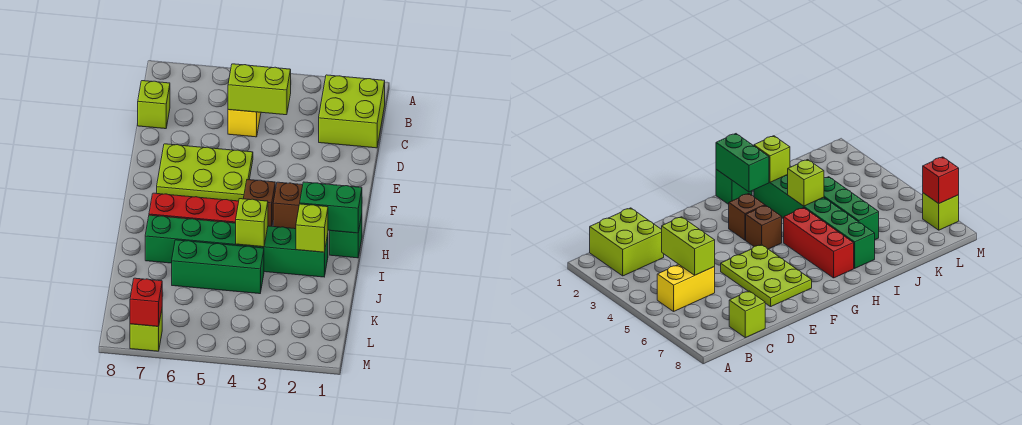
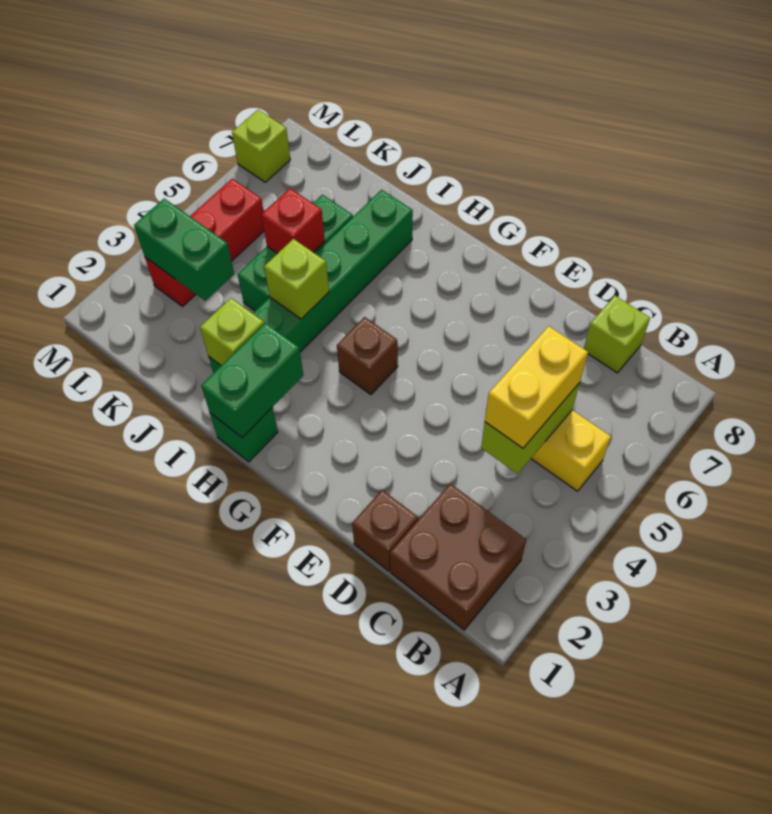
lime brick B1:C2 level 1 -> brown brick B1:C2 level 1
none -> yellow brick C4:C5 level 3
lime plate E5:F7 level 1 -> none
brown brick G3 level 1 -> brown brick D1 level 1
red brick H5:H7 level 1 -> red brick L3:L5 level 1
none -> green brick K3:L3 level 2
red brick M7 level 2 -> red brick J5 level 2

